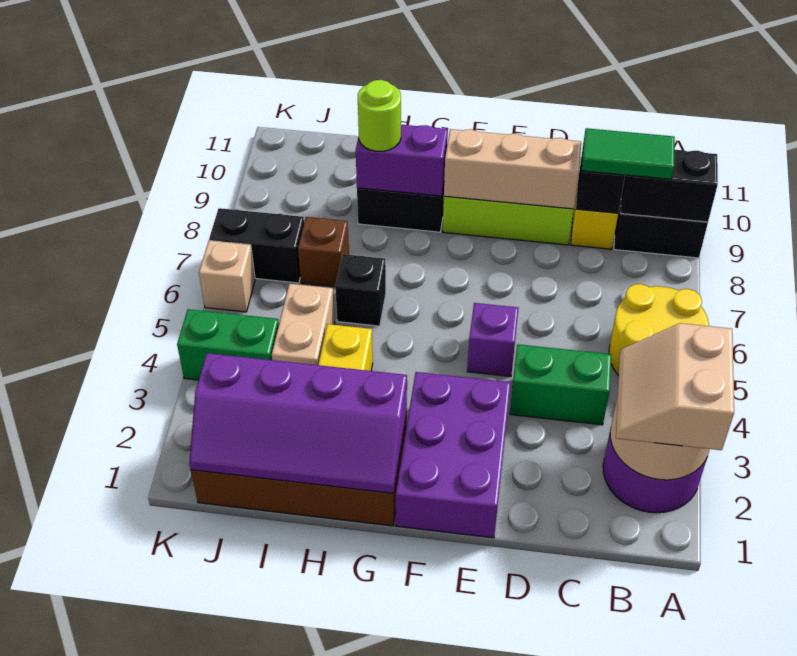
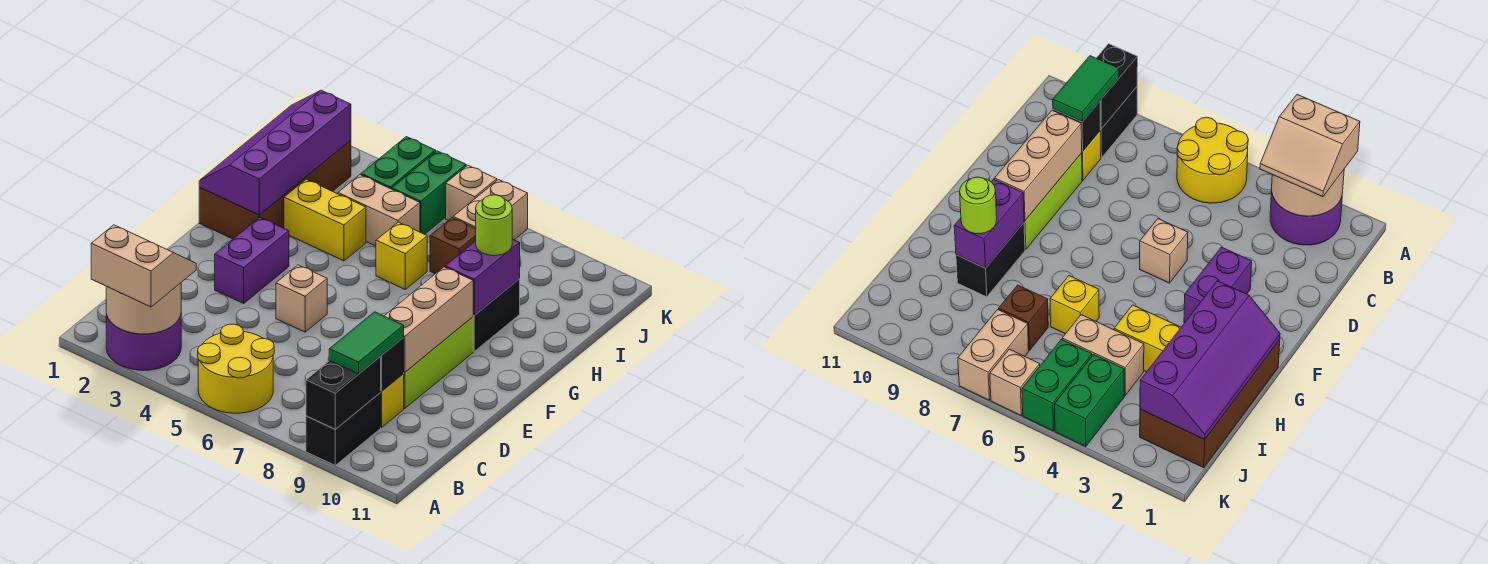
green brick C4:D4 level 1 -> green brick J5:K5 level 1
purple brick E1:F3 level 1 -> purple brick E3:F3 level 1
purple brick E5 level 1 -> tan brick E5 level 1
black brick H6 level 1 -> yellow brick H6 level 1
black brick J7:K7 level 1 -> tan brick J7:K7 level 1

